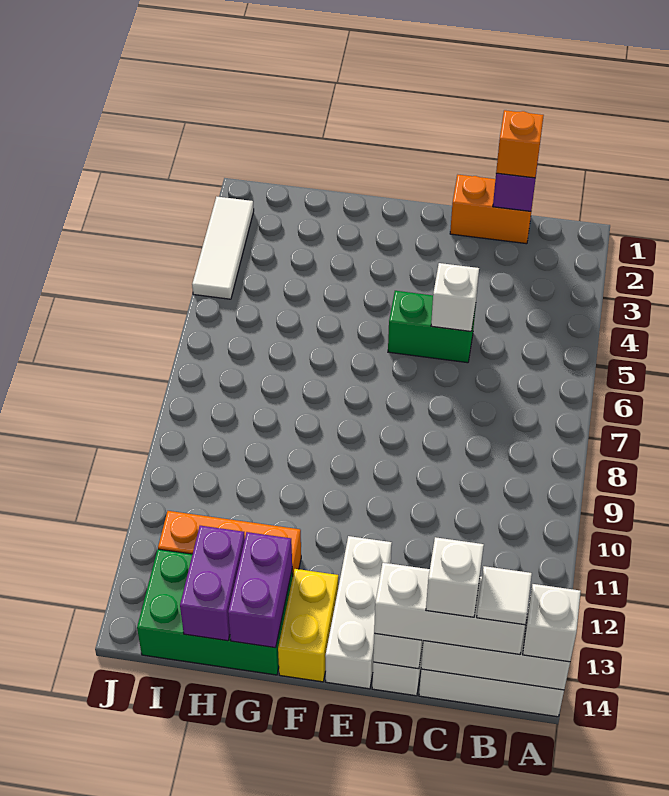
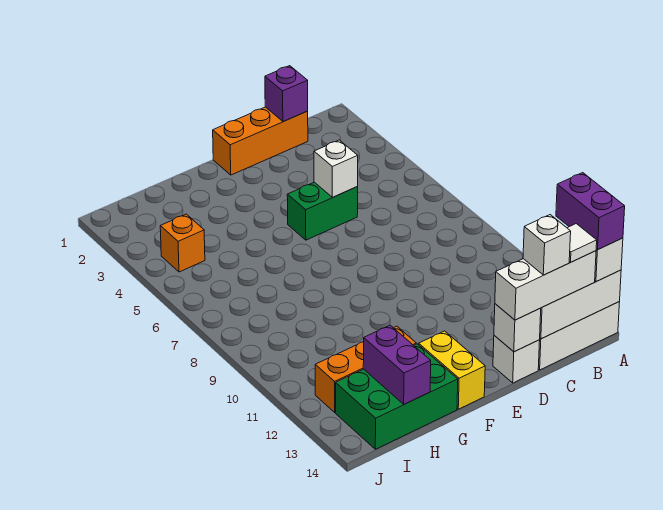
orange brick C1:D1 level 1 -> orange brick C1:E1 level 1
orange brick C1 level 3 -> orange brick I4 level 1
white brick E12:E14 level 1 -> none
purple brick G13:G14 level 2 -> purple brick A13:A14 level 4
white tile J2:J4 level 1 -> none

